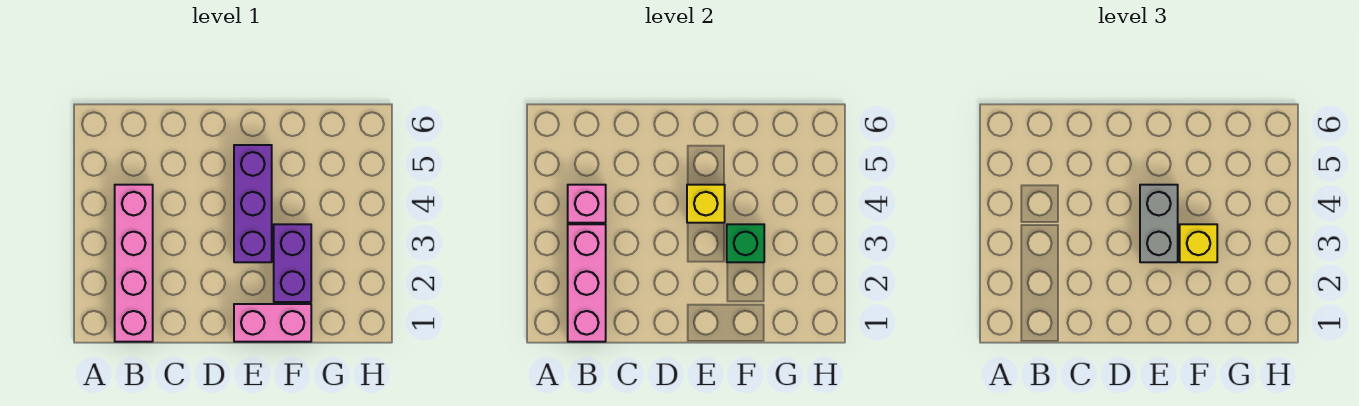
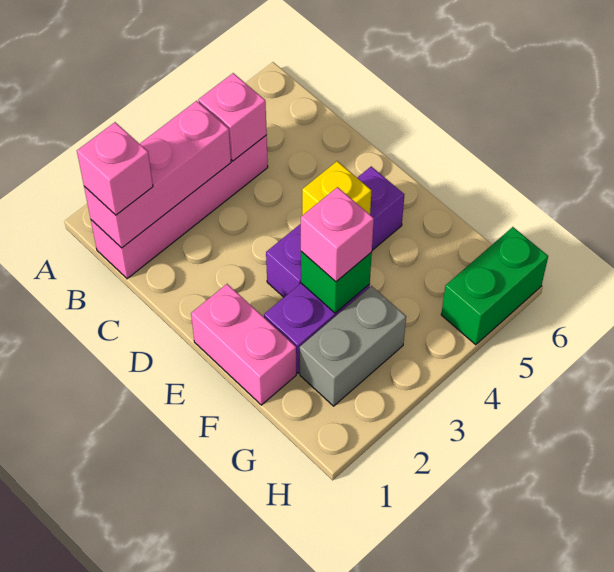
none -> pink brick B1 level 3
grey brick E3:E4 level 3 -> grey brick G2:G3 level 1
yellow brick F3 level 3 -> pink brick F3 level 3
none -> green brick H5:H6 level 1

